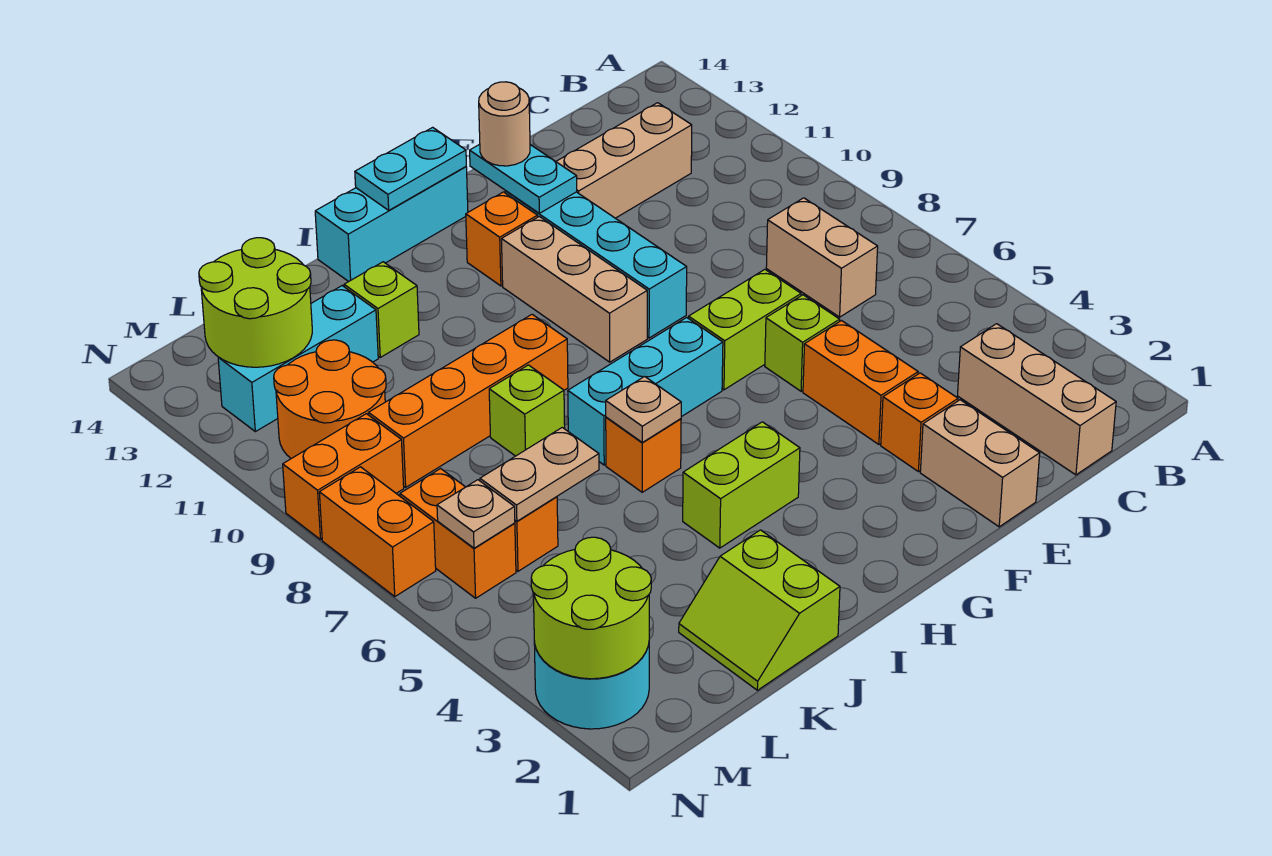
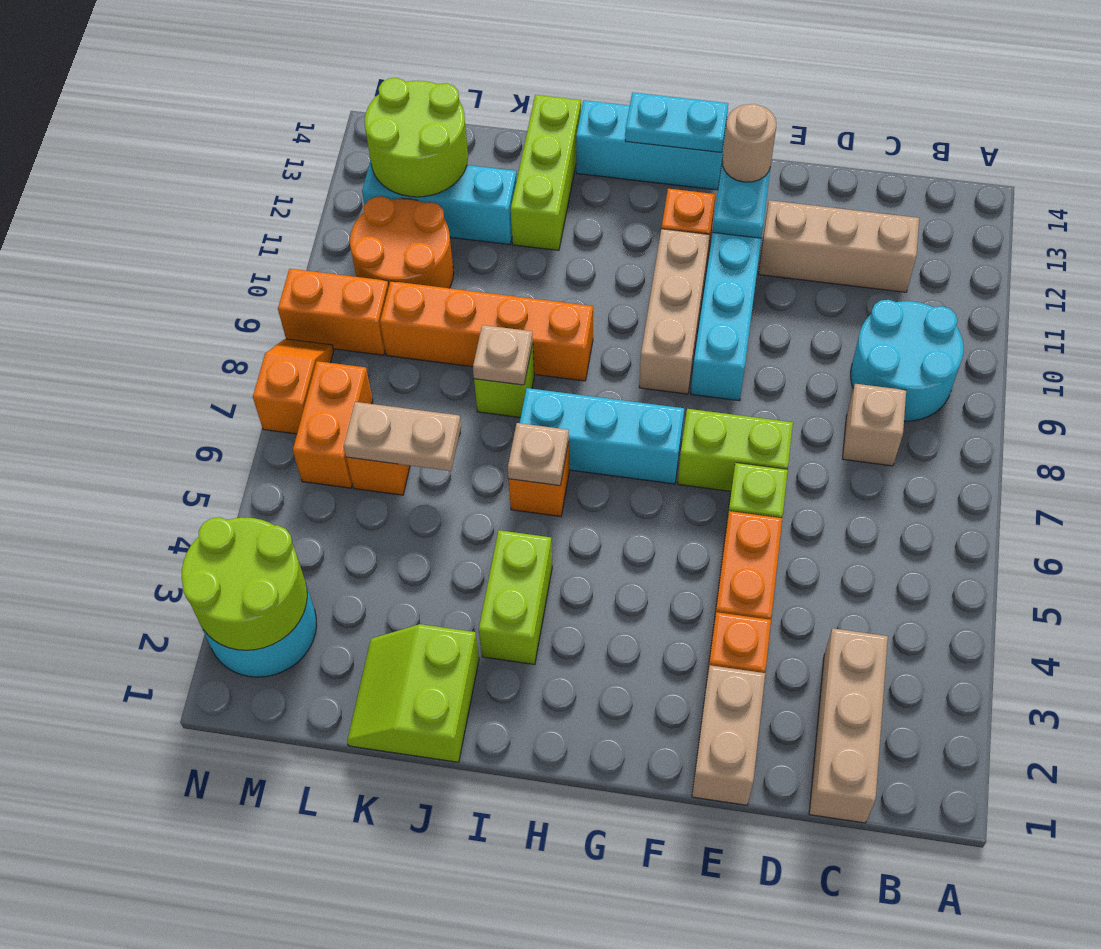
none -> cyan round brick B9:C10 level 1
tan brick C7:C8 level 1 -> tan brick C8 level 1
lime brick H4:I4 level 1 -> lime brick I3:I4 level 1
lime brick J12 level 1 -> lime brick J12:J14 level 1
tan plate M6 level 2 -> tan plate J8 level 2
orange brick N7:N8 level 1 -> orange slope N7:N8 level 1 top 7

